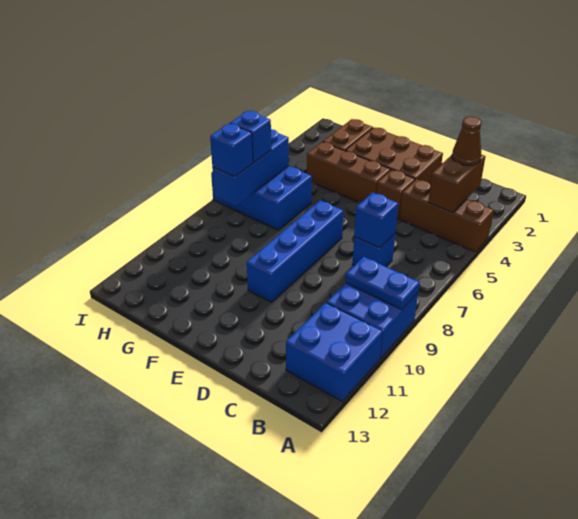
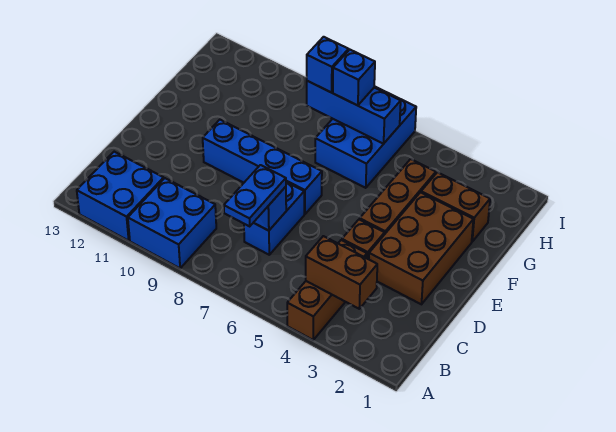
blue plate A9:B9 level 2 -> blue plate B7:C7 level 3
brown cone B3 level 3 -> none
blue brick C7 level 1 -> blue brick C7:D7 level 1

